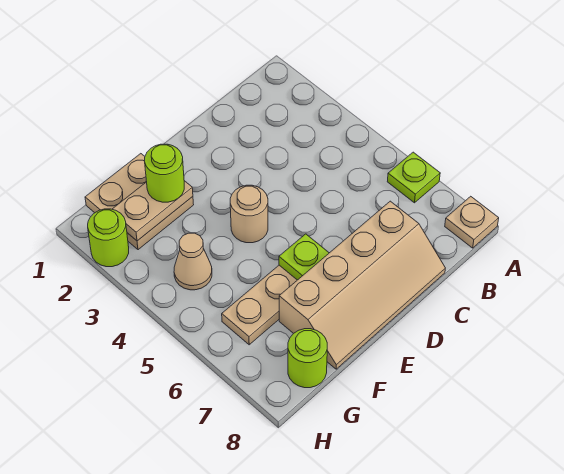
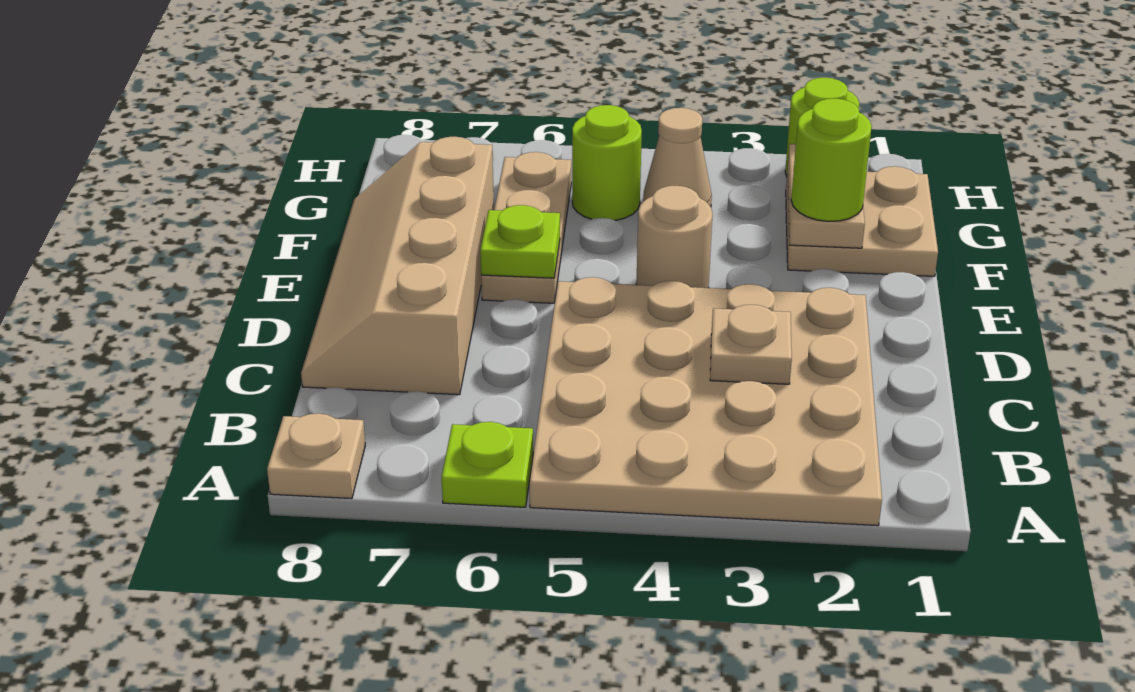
none -> tan plate A2:D5 level 1
none -> tan plate C3 level 2
lime round brick G8 level 1 -> lime round brick G5 level 1

